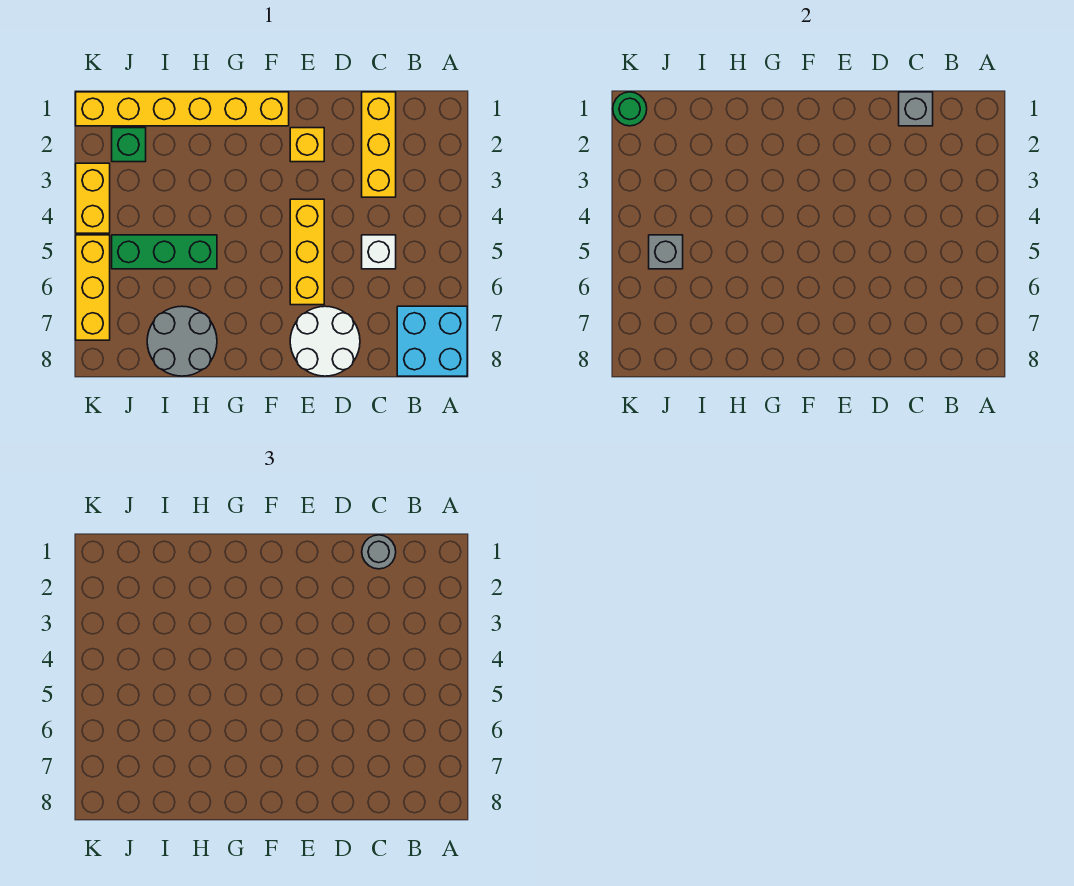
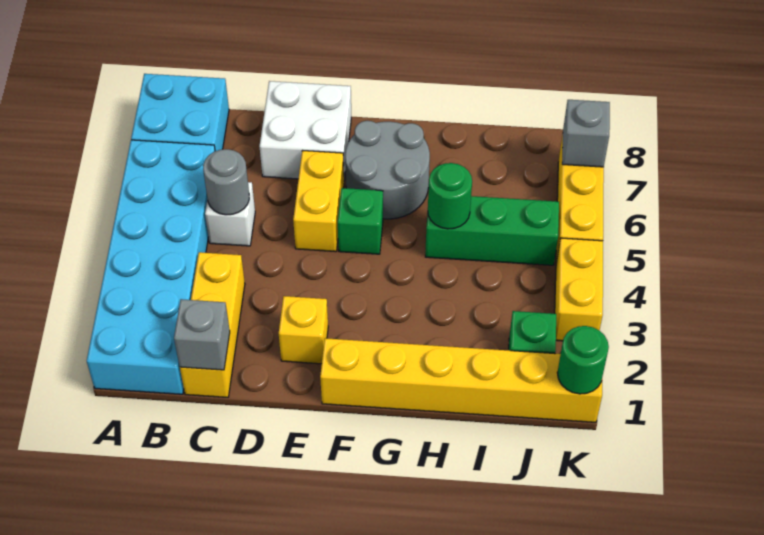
none -> cyan brick A1:B6 level 1
grey round brick C1 level 3 -> grey round brick C5 level 2
white round brick D7:E8 level 1 -> white brick D7:E8 level 1
yellow brick E4:E6 level 1 -> yellow brick E5:E6 level 1
none -> green brick F5 level 1
none -> green round brick H5 level 2
grey round brick H7:I8 level 1 -> grey round brick F6:G7 level 1
grey brick J5 level 2 -> grey brick K7 level 2

